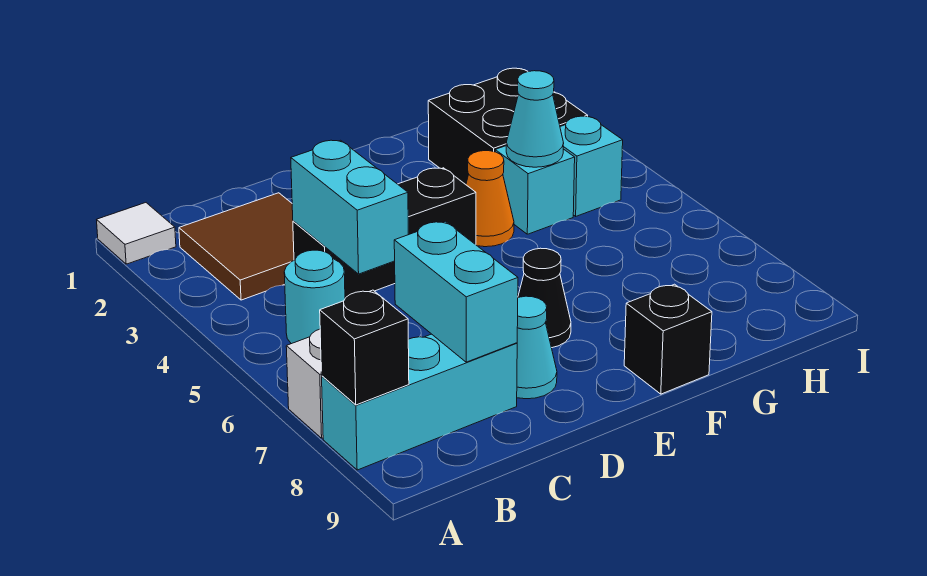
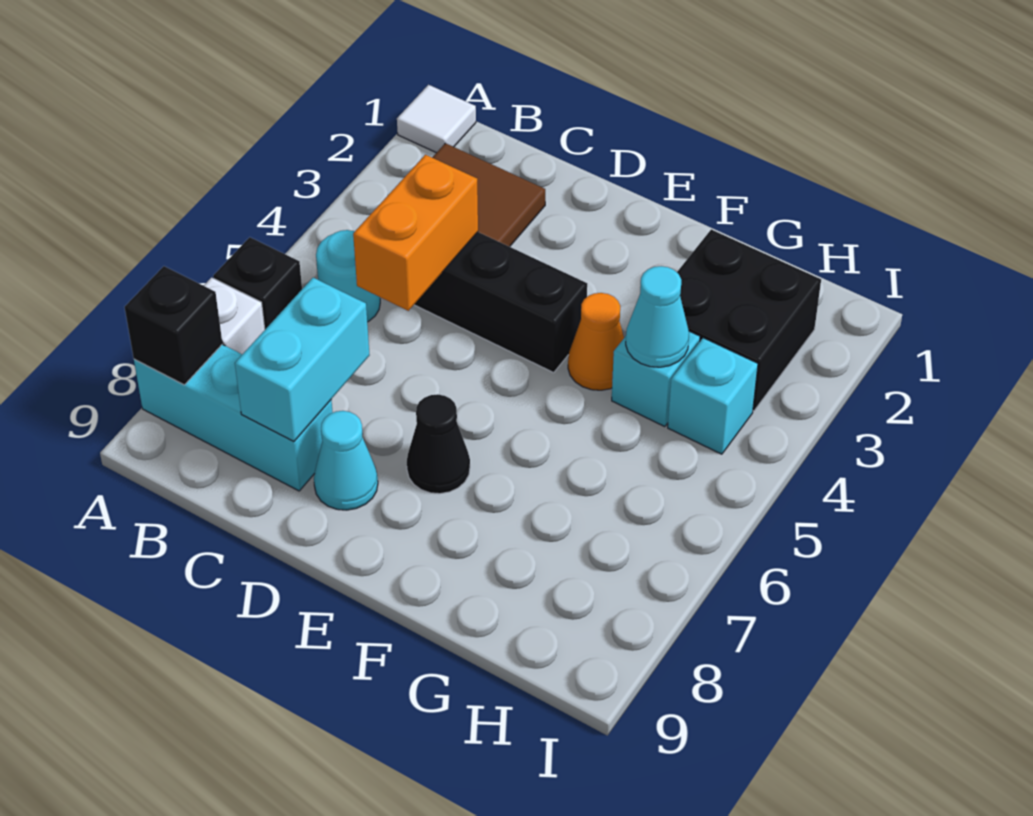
cyan brick C4:C5 level 2 -> orange brick C4:C5 level 2
black brick F9 level 1 -> black brick A6 level 1

